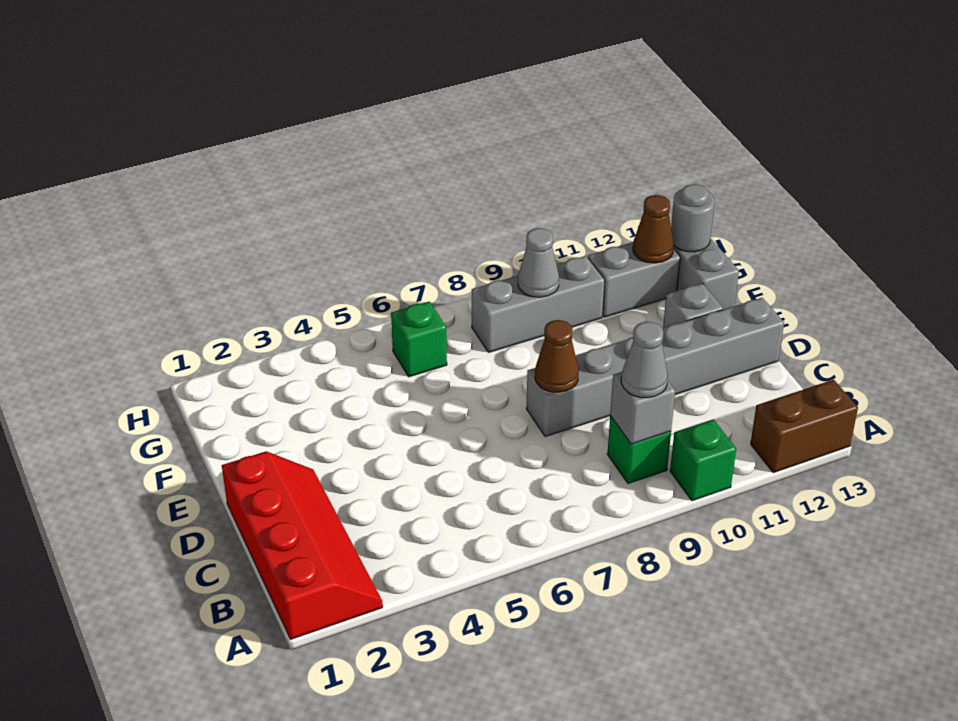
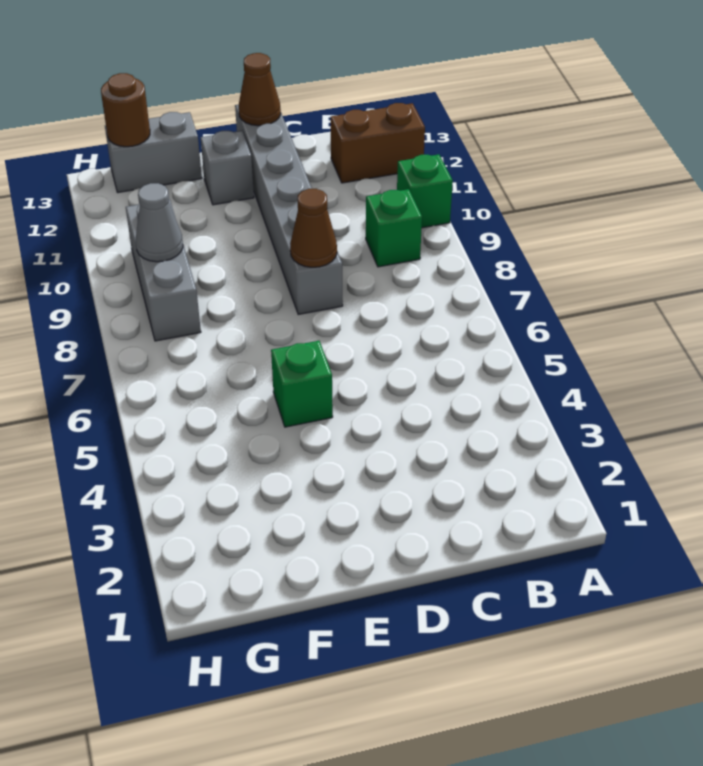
red slope A1:D2 level 1 top 1 -> none
brown brick A12:A13 level 1 -> brown brick A12:B12 level 1
grey brick B9 level 2 -> none
grey cone B9 level 3 -> none
green brick G6 level 1 -> green brick E5 level 1
grey brick G11:G12 level 1 -> none
brown cone G12 level 2 -> brown cone D13 level 2
grey round brick G13 level 2 -> brown round brick G13 level 2

